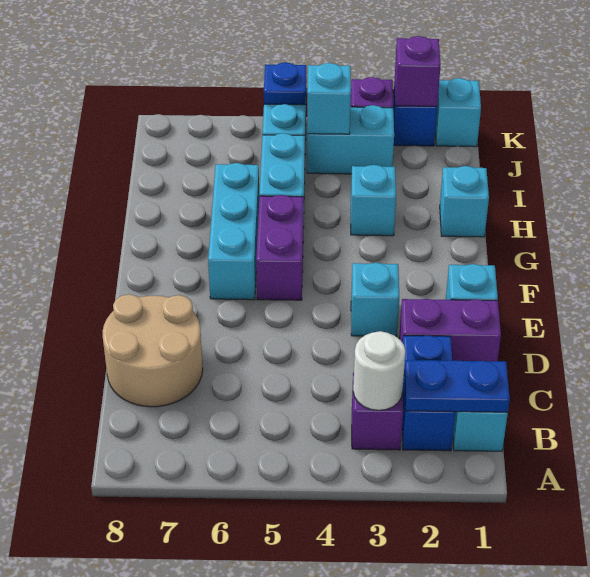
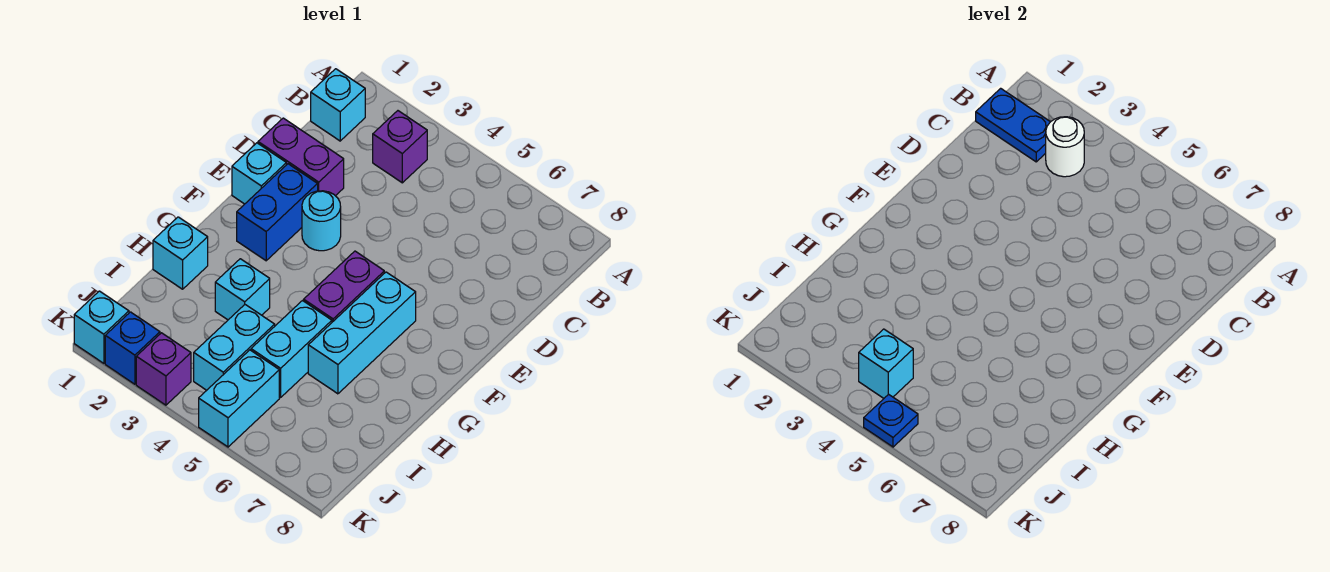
blue brick B2:C2 level 1 -> blue brick E2:F2 level 1
tan round brick C7:D8 level 1 -> none
cyan brick E3 level 1 -> cyan round brick E3 level 1
cyan brick J3:J4 level 1 -> cyan brick I4:J4 level 1
purple brick K2 level 2 -> none

